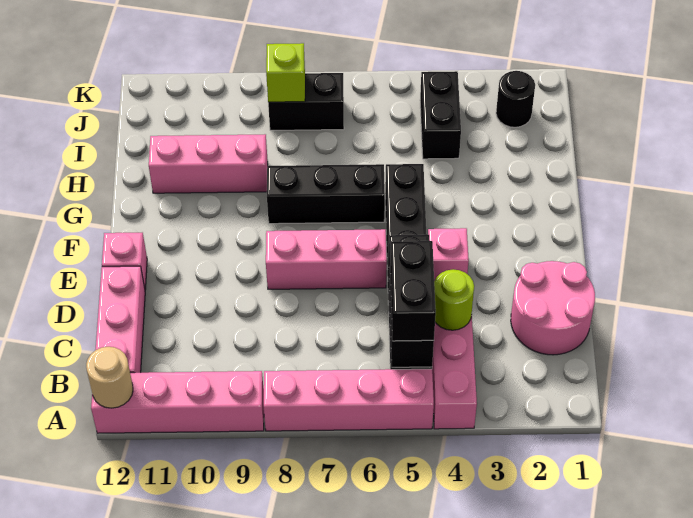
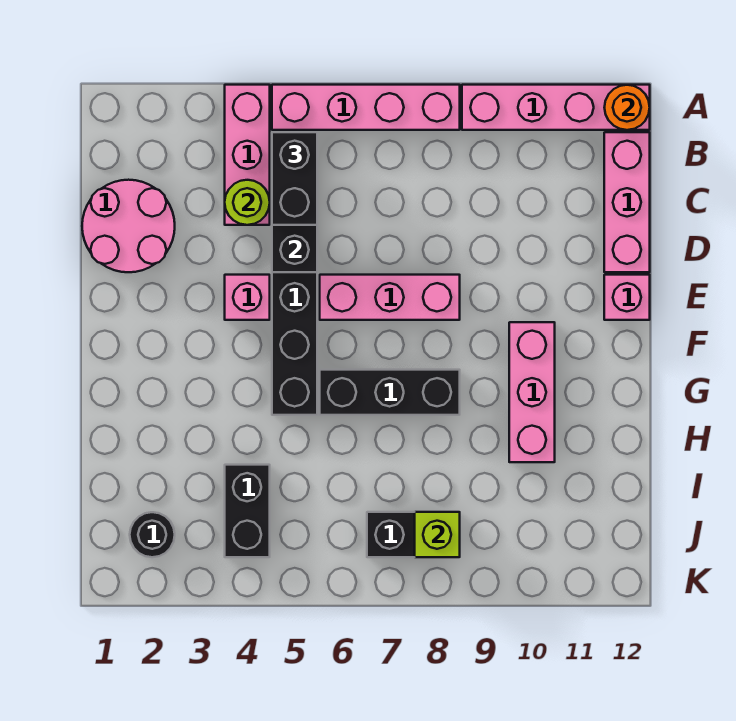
tan round brick A12 level 2 -> orange round brick A12 level 2
pink brick H9:H11 level 1 -> pink brick F10:H10 level 1

